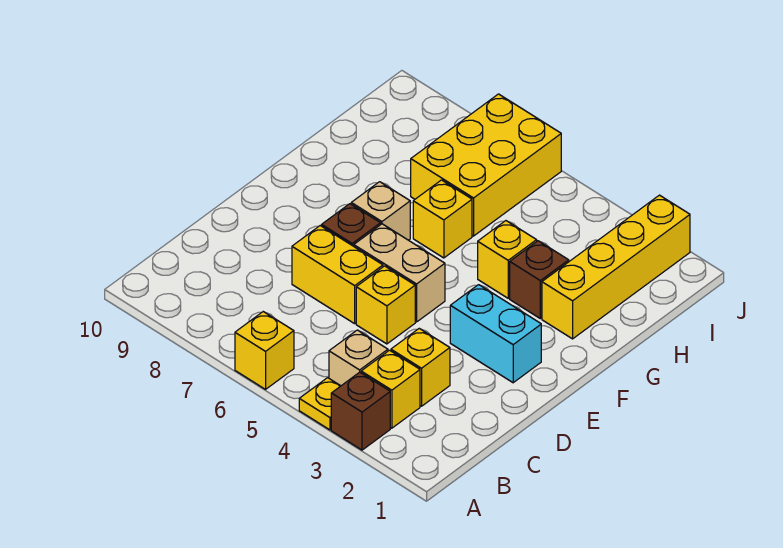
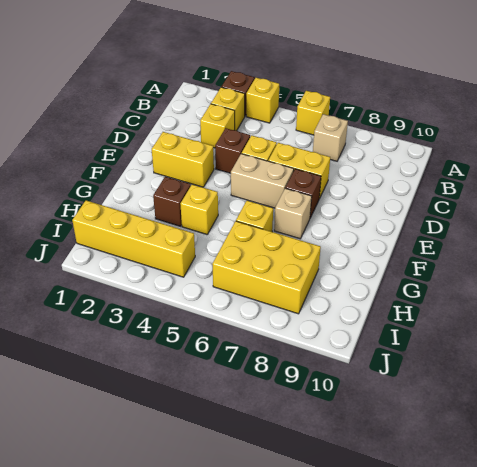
yellow plate A4 level 1 -> yellow brick A4 level 1
tan brick B4 level 1 -> tan brick B7 level 1
none -> brown brick D4 level 1
cyan brick E2:E3 level 1 -> yellow brick E2:E3 level 1
yellow brick G2:J2 level 1 -> yellow brick I1:I4 level 1
yellow brick H6:J7 level 1 -> yellow brick H6:I8 level 1

